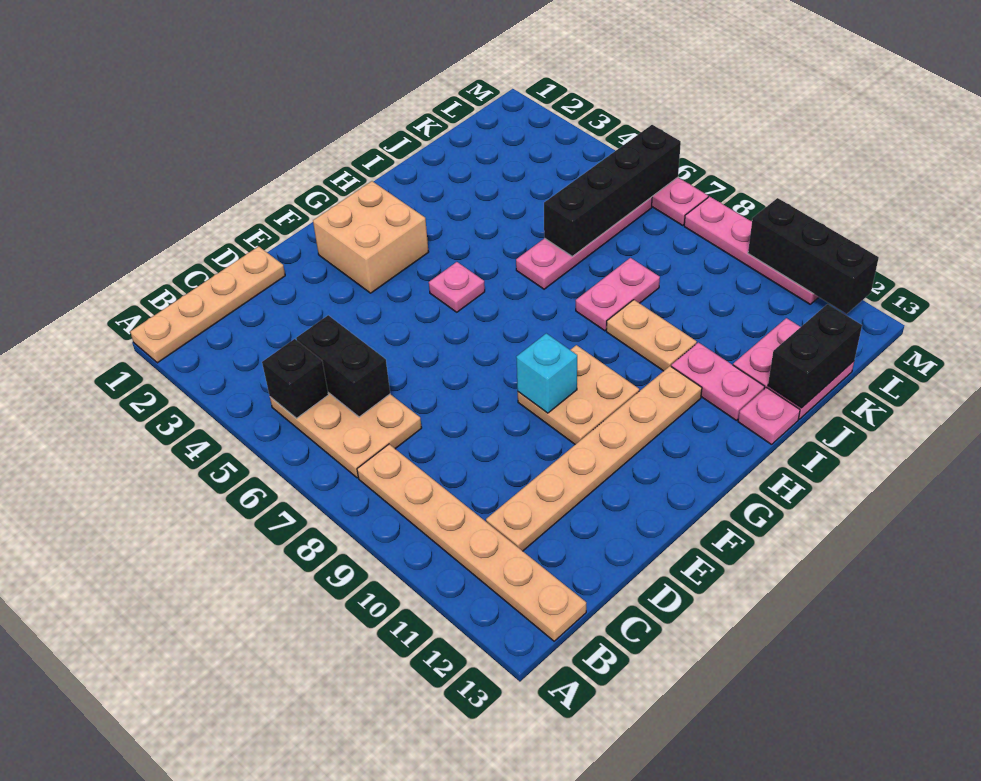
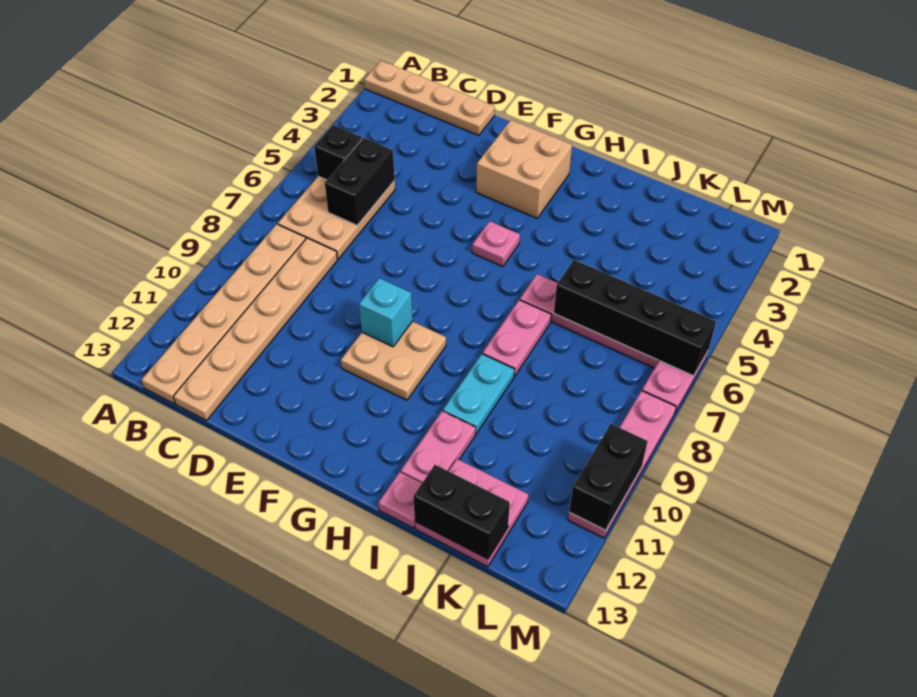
tan plate C11:H11 level 1 -> tan plate C8:C13 level 1
pink plate I8:J8 level 1 -> pink plate I7:I8 level 1
tan plate I9:I10 level 1 -> cyan plate I9:I10 level 1
black brick M10:M12 level 2 -> black brick M10:M11 level 2

